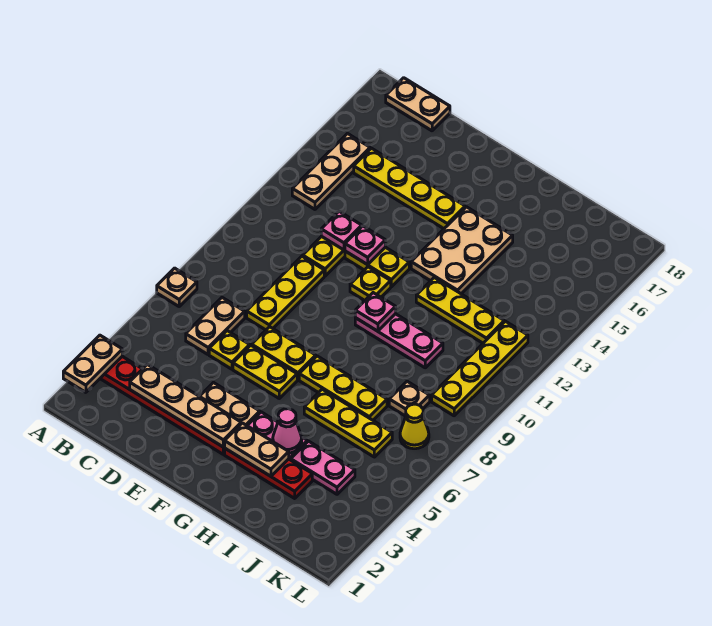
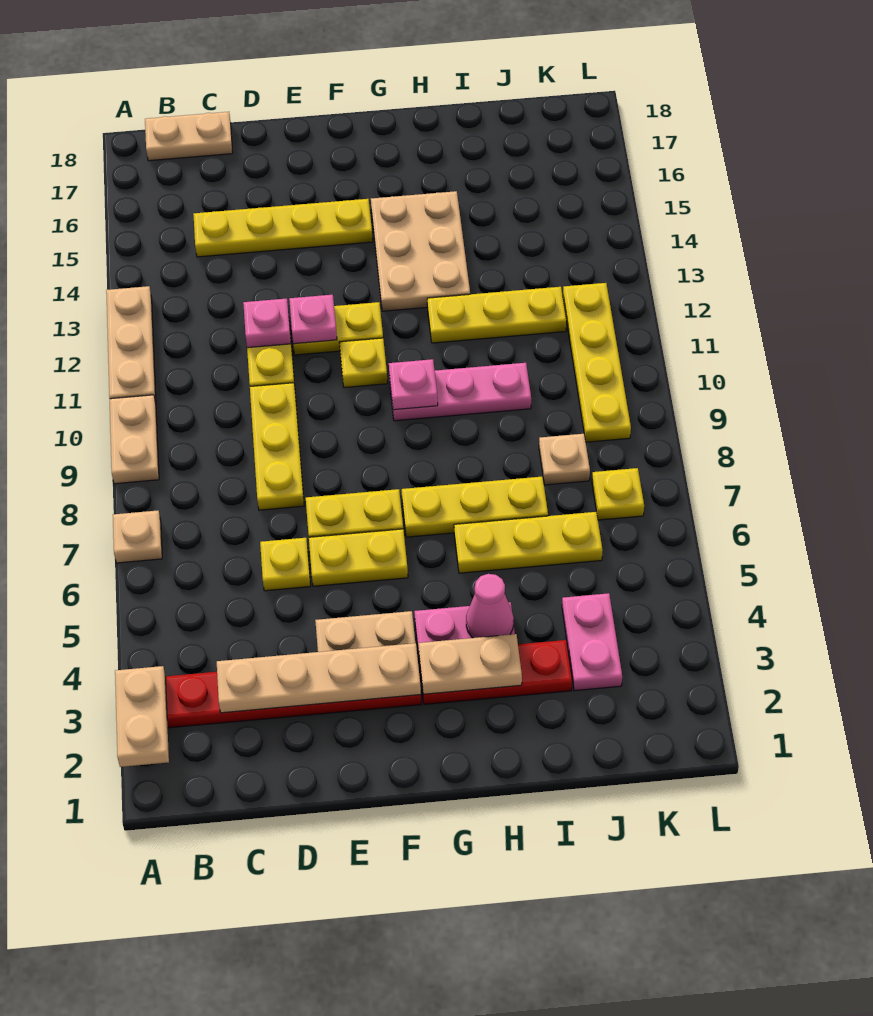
tan plate B13:B15 level 1 -> tan plate A11:A13 level 1
tan plate C6:C7 level 1 -> tan plate A9:A10 level 1
pink plate I4:J4 level 1 -> pink plate J3:J4 level 1
yellow cone K7 level 1 -> yellow plate K7 level 1

